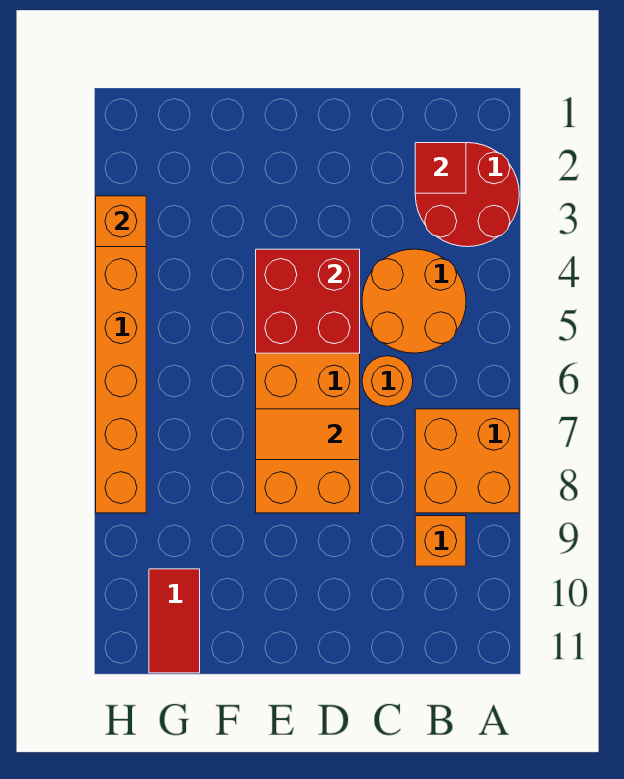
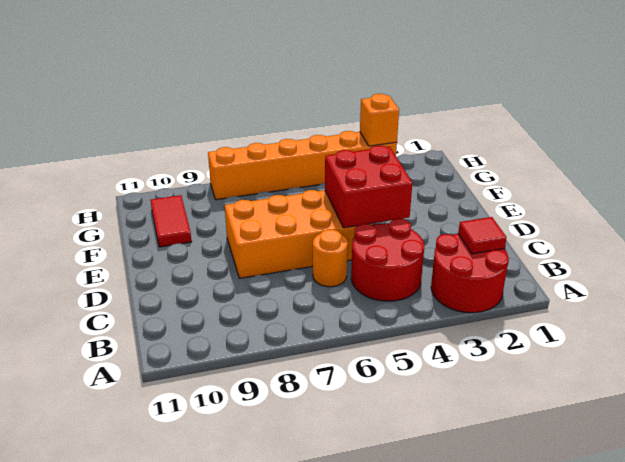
orange brick A7:B8 level 1 -> none
orange round brick B4:C5 level 1 -> red round brick B4:C5 level 1
orange brick B9 level 1 -> none
orange tile D7:E7 level 2 -> none
red tile G10:G11 level 1 -> red tile F10:G10 level 1

